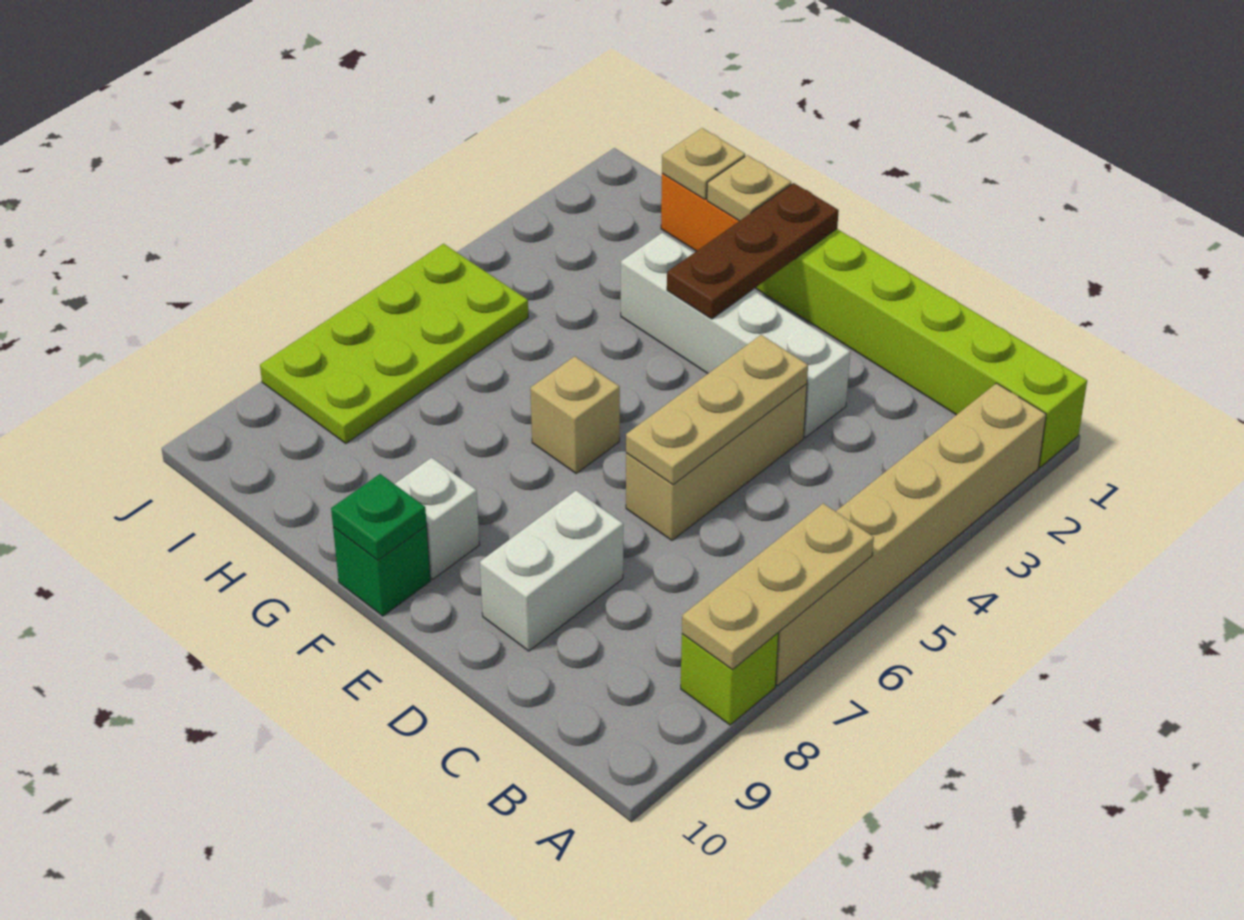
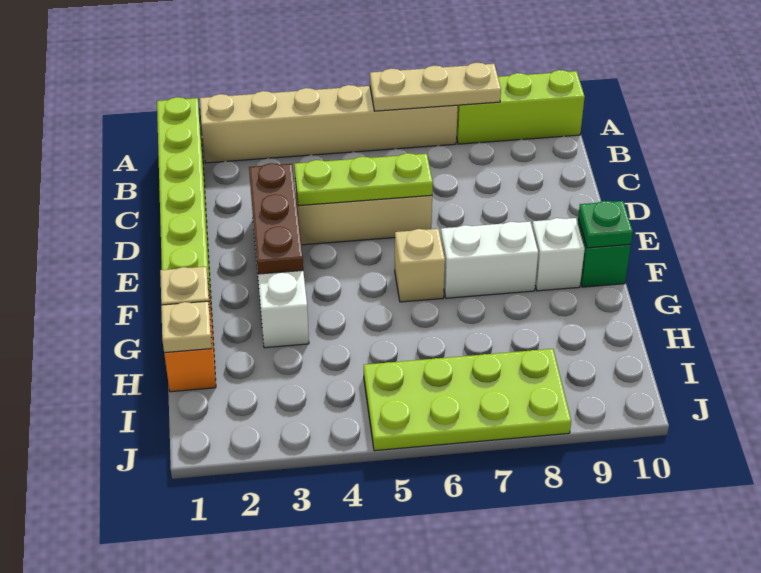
lime brick A8 level 1 -> lime brick A8:A10 level 1
tan plate D4:D6 level 2 -> lime plate D4:D6 level 2
white brick D8:D9 level 1 -> white brick F7:F8 level 1
brown plate F1:F3 level 2 -> brown plate D3:F3 level 2

